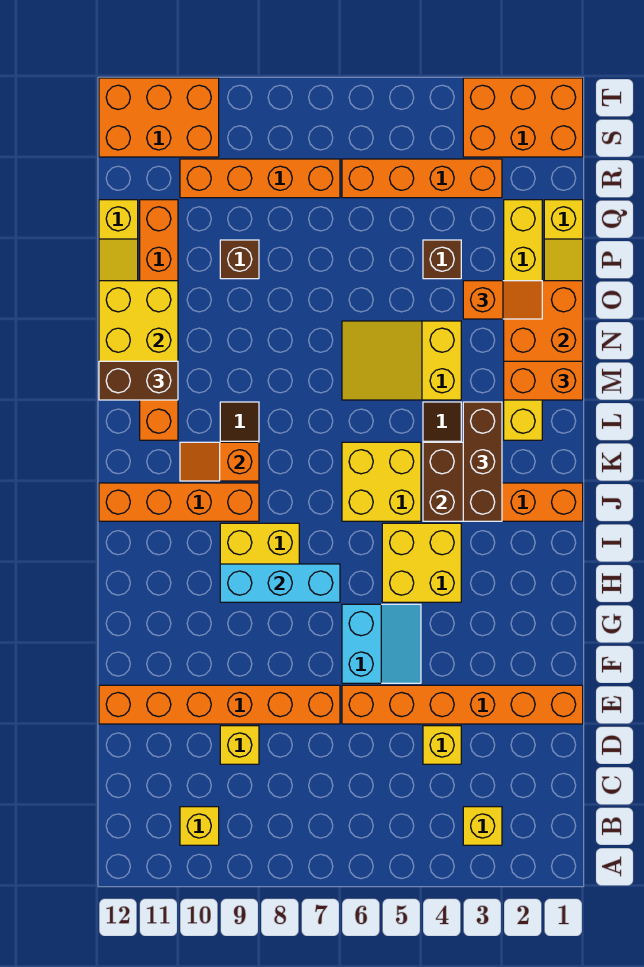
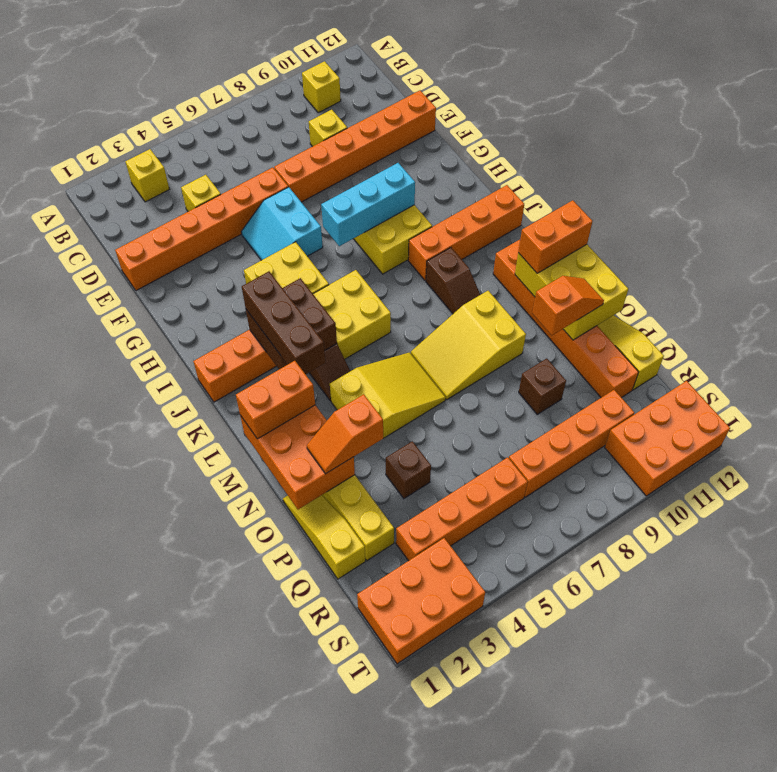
orange slope K9:K10 level 2 top 9 -> orange slope O10:O11 level 3 top 10
none -> yellow slope M7:N9 level 1 top 9
brown brick M11:M12 level 3 -> orange brick M11:M12 level 3

